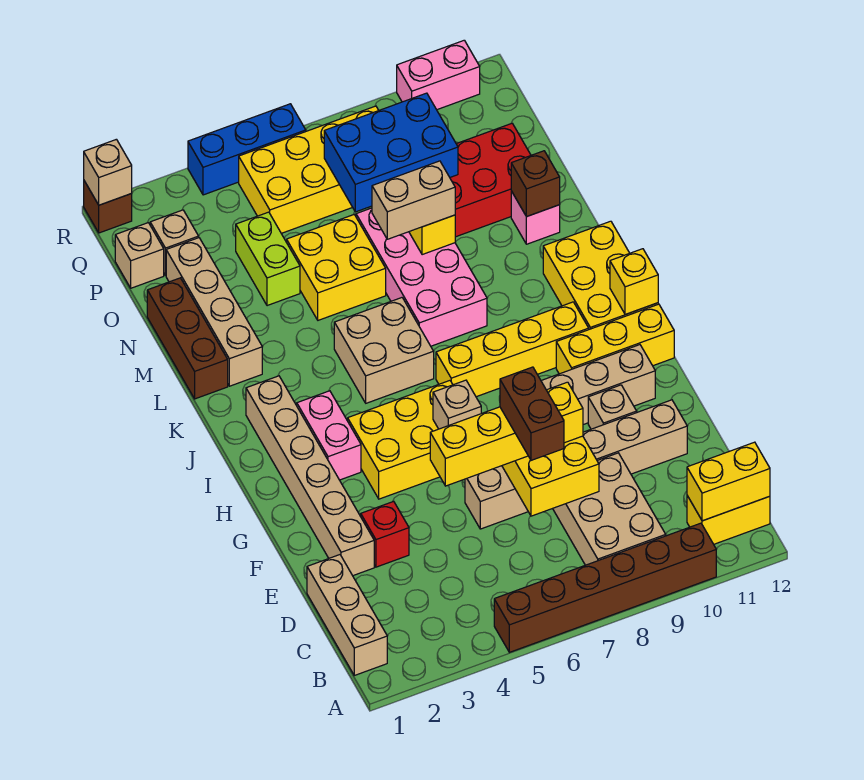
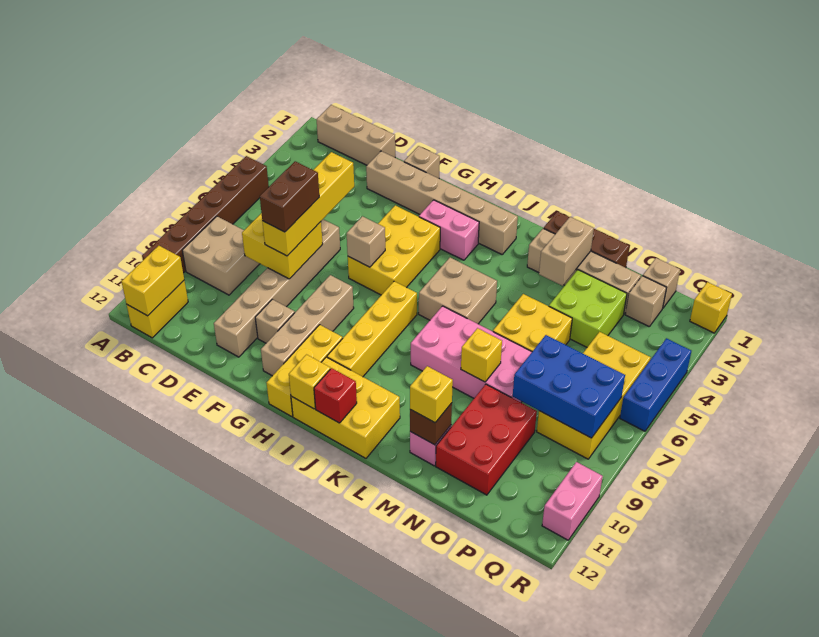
tan brick B8:D9 level 1 -> tan brick B8:C9 level 1
brown brick D7:E7 level 4 -> brown brick E7:E8 level 4
red brick E3 level 1 -> red brick J12 level 2
tan brick M7:M8 level 3 -> tan brick M2:M3 level 2
none -> yellow brick M11 level 3
lime brick N4:O4 level 1 -> lime brick N3:O4 level 1
blue brick O7:P9 level 2 -> blue brick O7:Q8 level 2
brown brick R1 level 1 -> yellow brick R1 level 1
tan brick R1 level 2 -> tan brick F1 level 1

